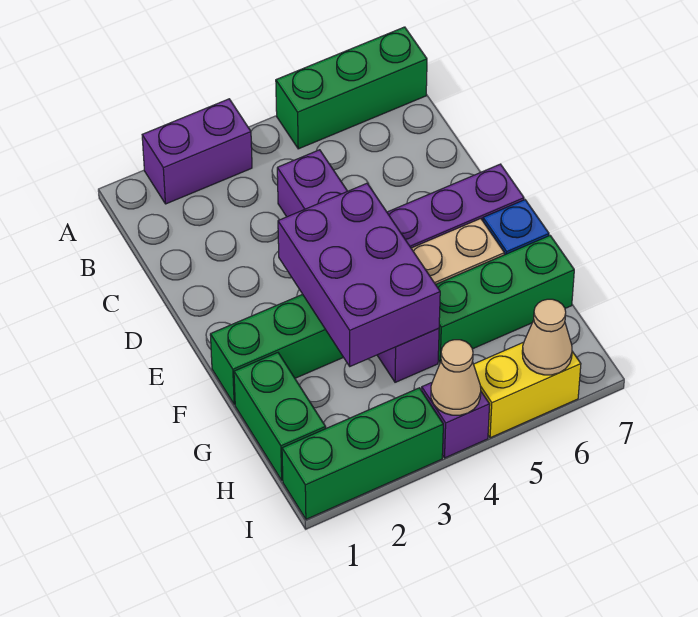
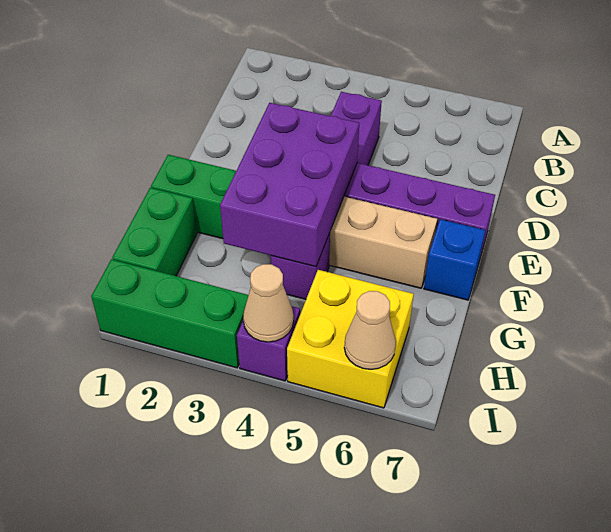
purple brick A2:A3 level 1 -> none
green brick A5:A7 level 1 -> none
green brick G5:G7 level 1 -> none
yellow brick I5:I6 level 1 -> yellow brick H5:I6 level 1

